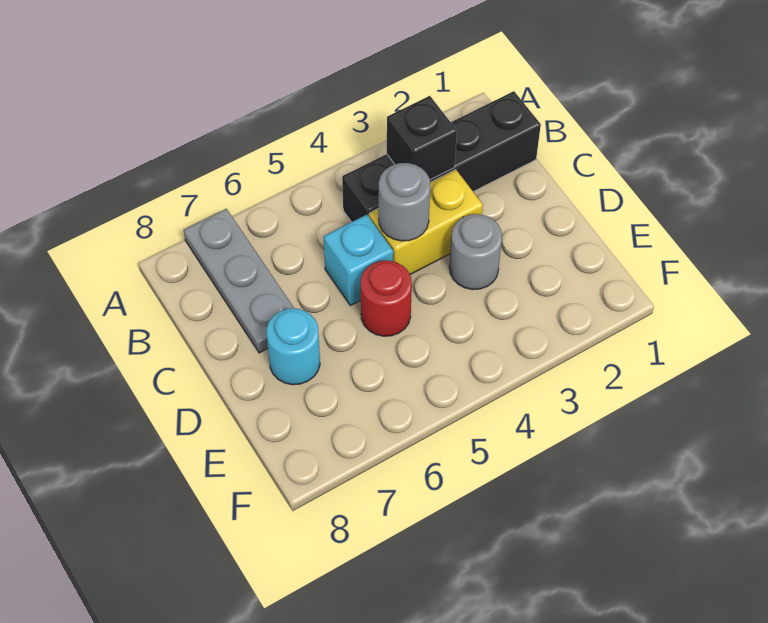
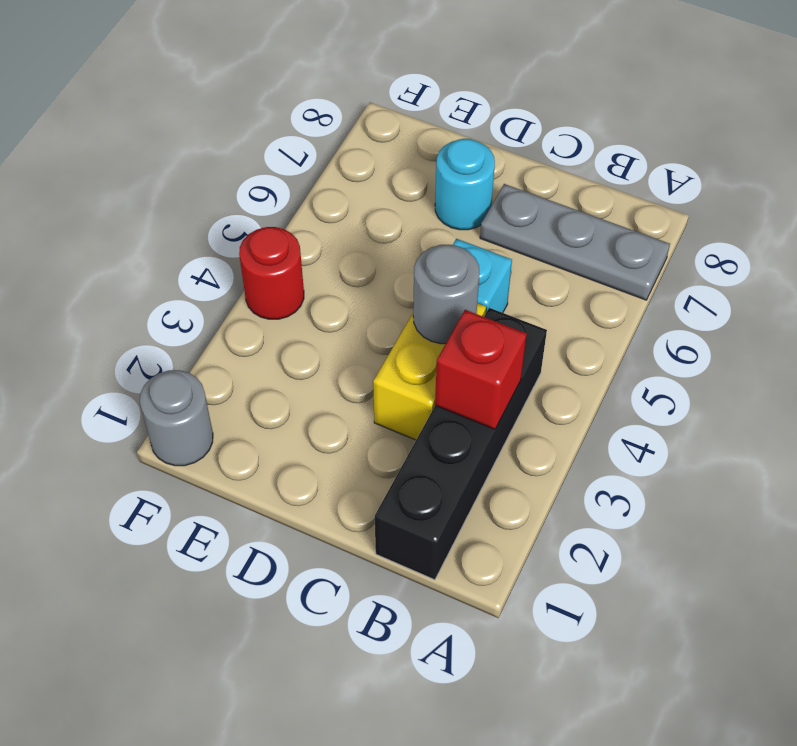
black brick B3 level 2 -> red brick B3 level 2
grey round brick D3 level 1 -> grey round brick F1 level 1
red round brick D5 level 1 -> red round brick F4 level 1

